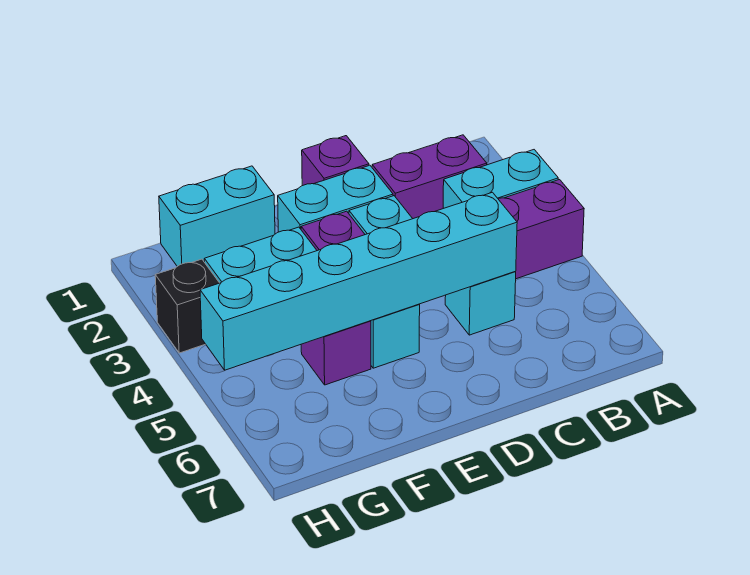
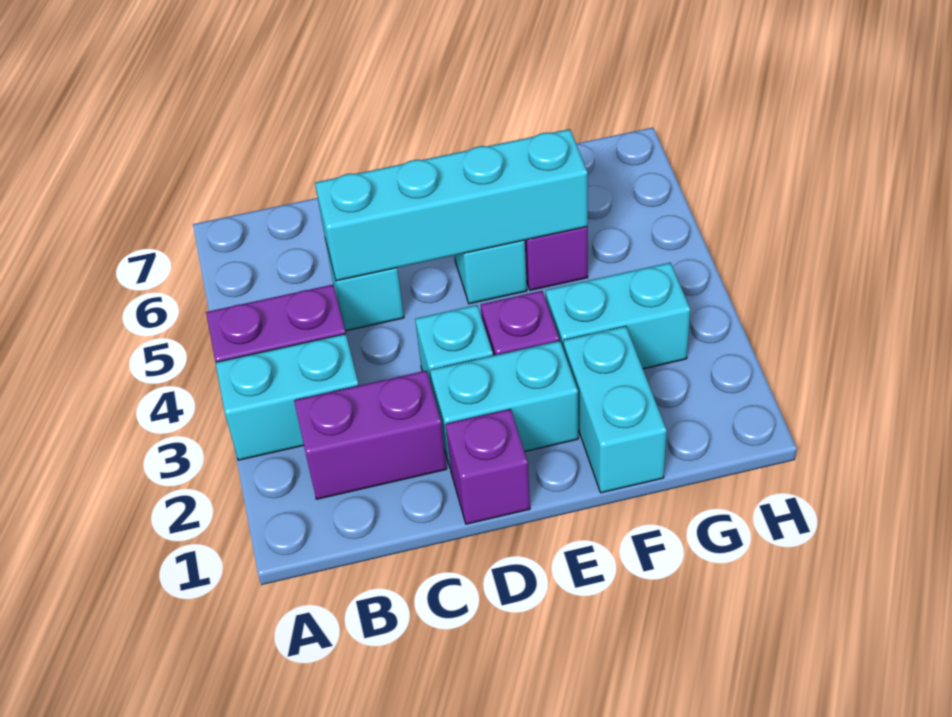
cyan brick C5:H5 level 2 -> cyan brick C5:F5 level 2
cyan brick F1:G1 level 1 -> cyan brick F1:F2 level 1
black brick H3 level 1 -> none

